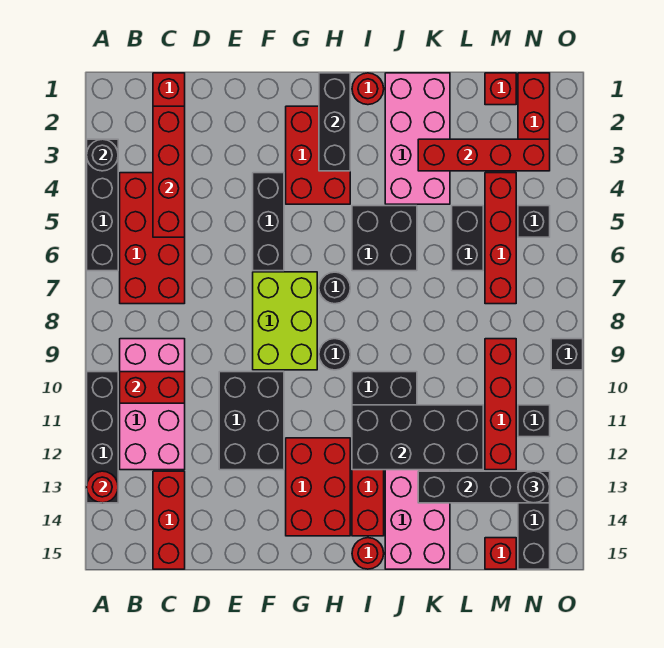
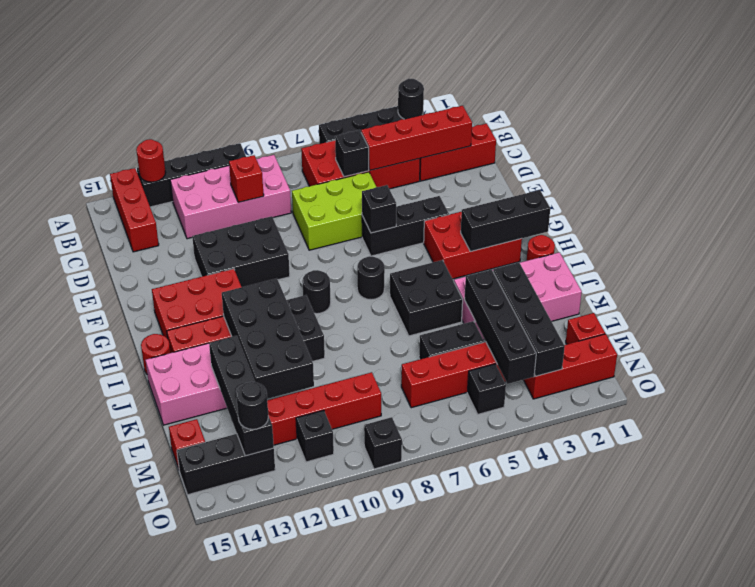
red brick B10:C10 level 2 -> red brick C10 level 2
none -> black brick C6 level 2
red brick C13:C15 level 1 -> red brick A14:C14 level 1
none -> black brick F6 level 2
lime brick F7:G9 level 1 -> lime brick D6:E8 level 1
red brick K3:N3 level 2 -> black brick K3:N3 level 2
none -> black brick K4:N4 level 2

